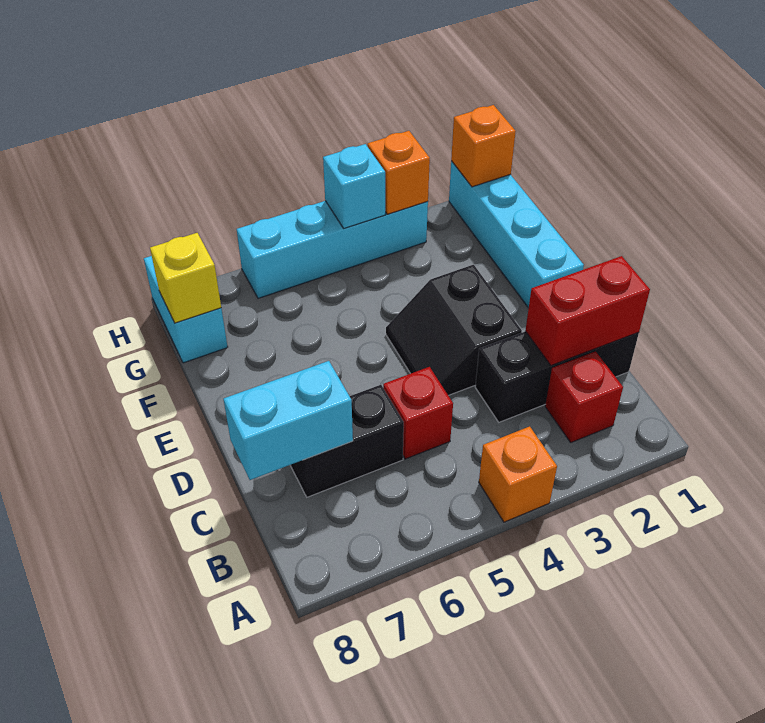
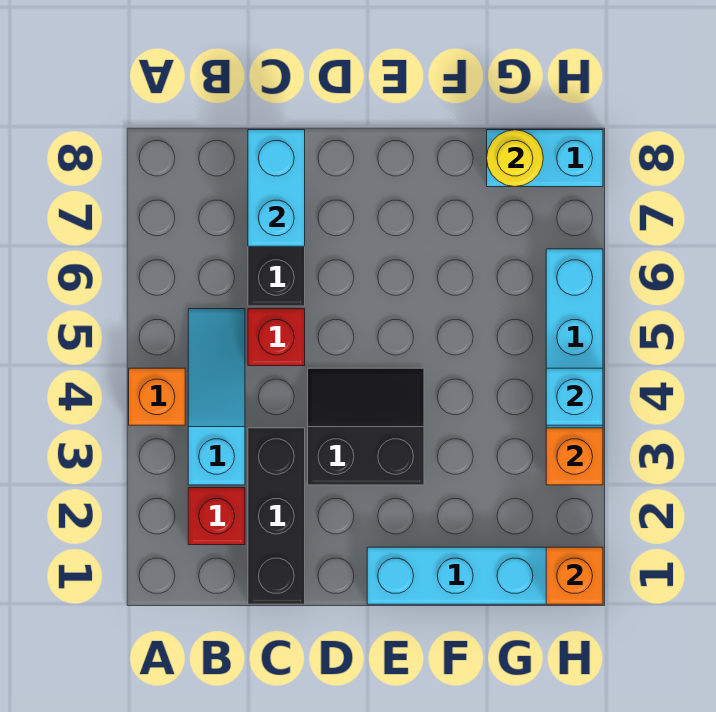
none -> cyan slope B3:B5 level 1 top 3
red brick C1:C2 level 2 -> none
yellow brick G8 level 2 -> yellow round brick G8 level 2

